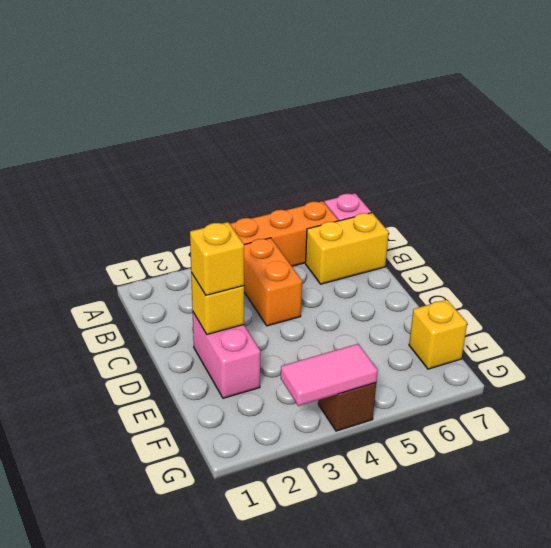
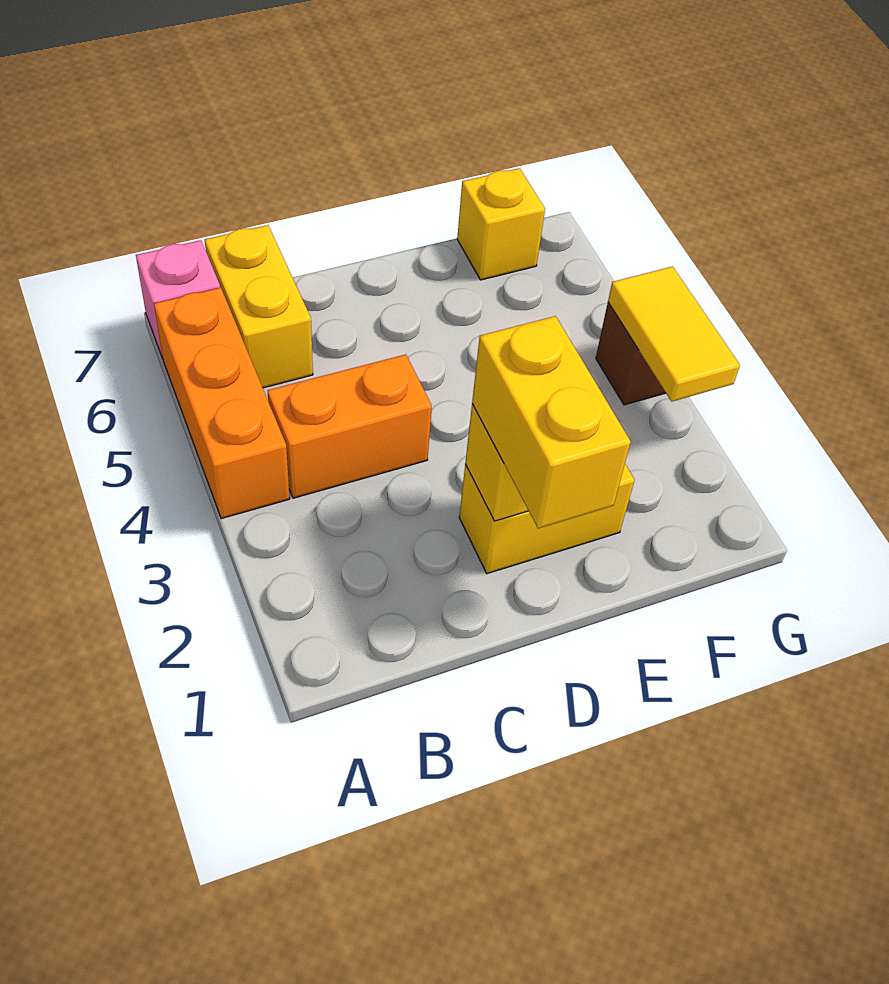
pink brick D2:E2 level 1 -> yellow brick D2:E2 level 1
yellow brick D2 level 3 -> yellow brick D1:D2 level 3
pink tile G3:G4 level 2 -> yellow tile G3:G4 level 2

